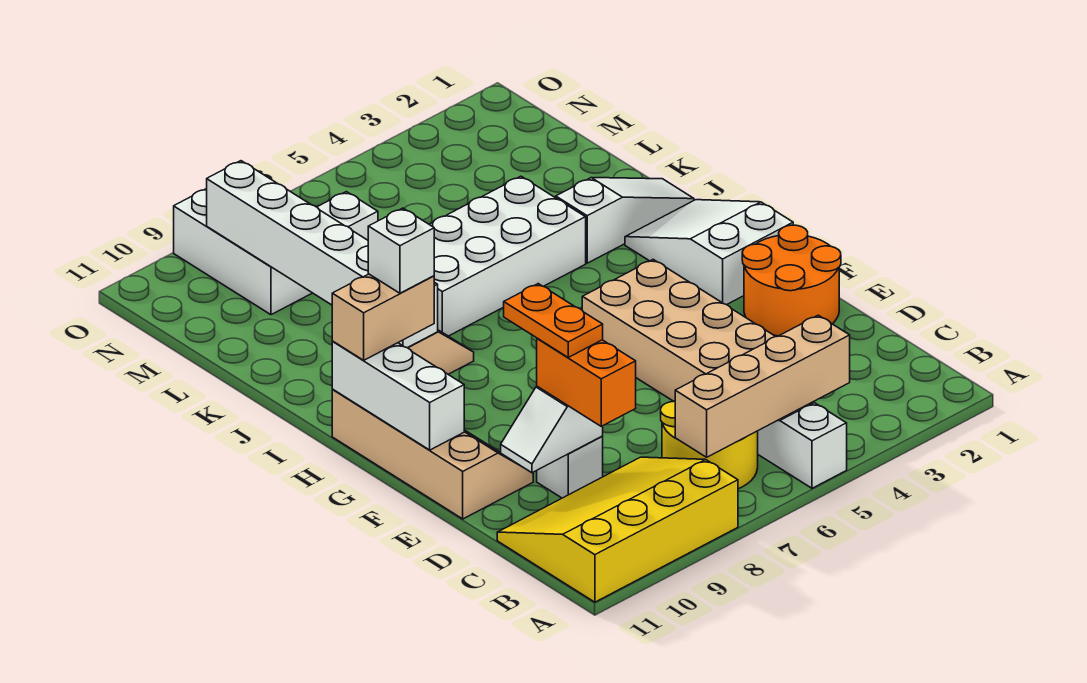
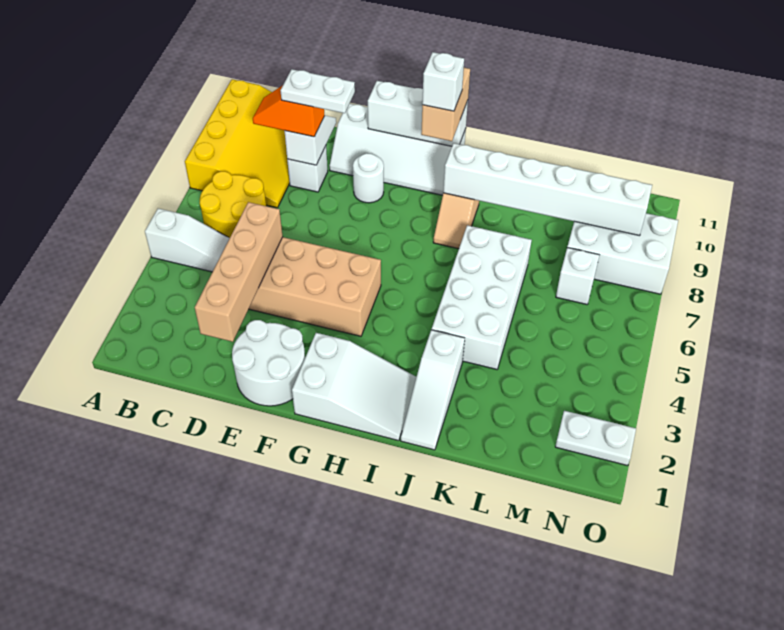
tan brick B4:B7 level 2 -> tan brick D2:D5 level 2
orange brick C9:D9 level 3 -> orange slope C9:D9 level 3 top D
orange plate D9:E9 level 4 -> white plate D9:E9 level 4
orange round brick E1:F2 level 1 -> white round brick E1:F2 level 1
tan slope E10:H11 level 1 top 11 -> white slope E10:H11 level 1 top 11
none -> white round brick F9 level 1
none -> white plate N2:O2 level 1

